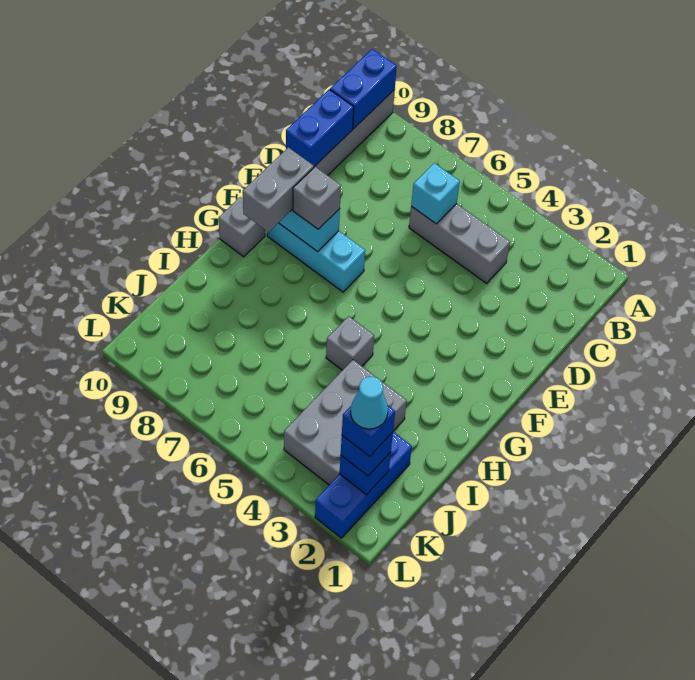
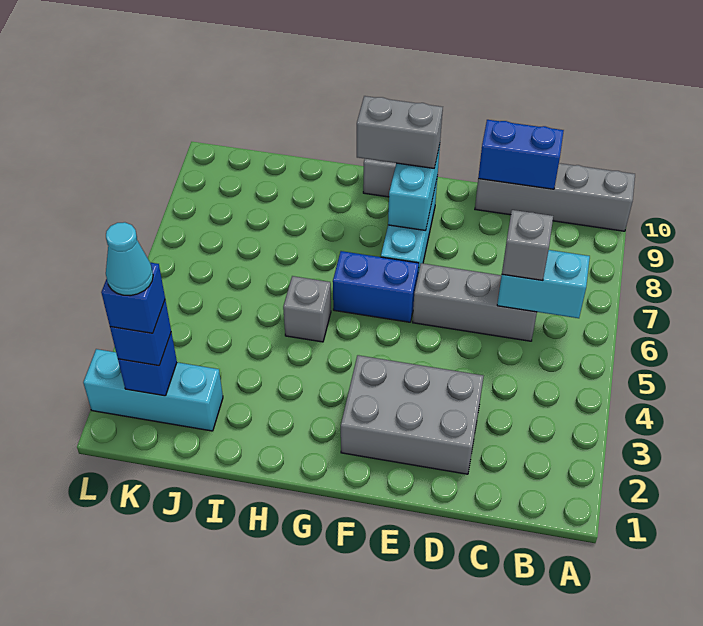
blue brick A10:B10 level 2 -> blue brick F6:G6 level 1
grey brick C4:C6 level 1 -> grey brick C6:E6 level 1
cyan brick C6 level 2 -> cyan brick B6:C6 level 2
grey brick F8 level 3 -> grey brick C6 level 3
grey brick I3:K4 level 1 -> grey brick D2:F3 level 1
blue brick J2:L2 level 1 -> cyan brick J2:L2 level 1

